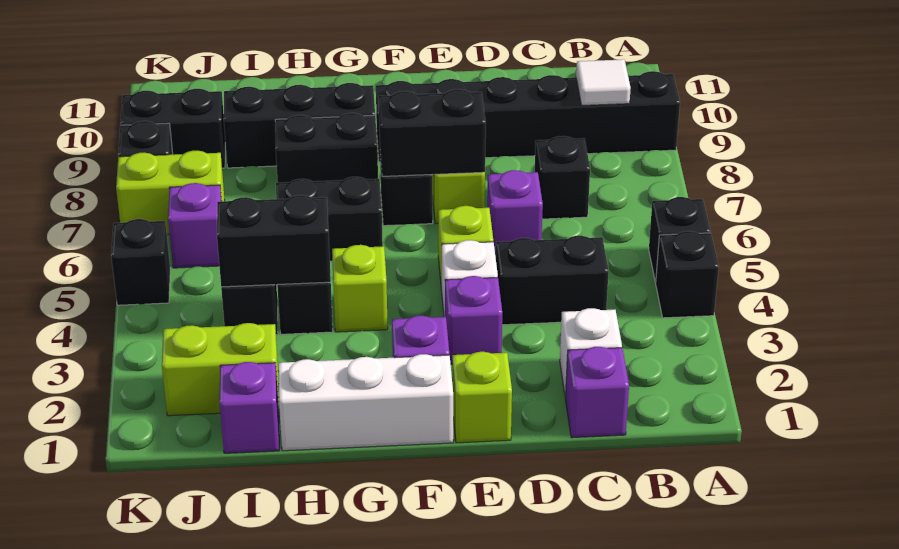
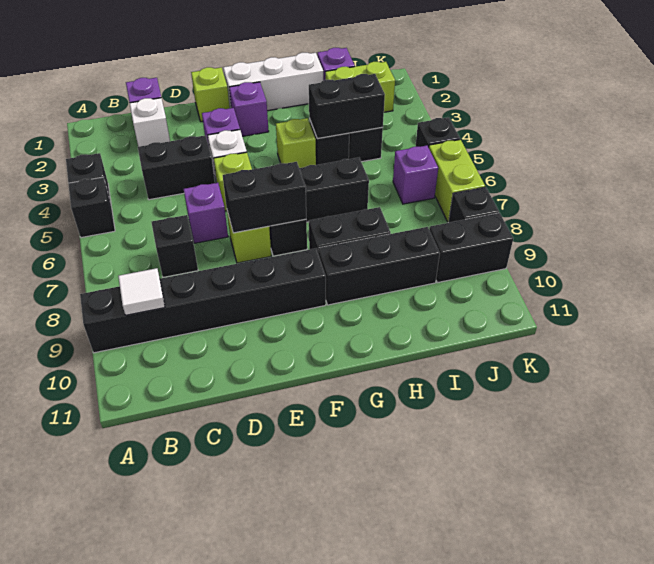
lime brick J7:K7 level 1 -> lime brick K6:K7 level 1

